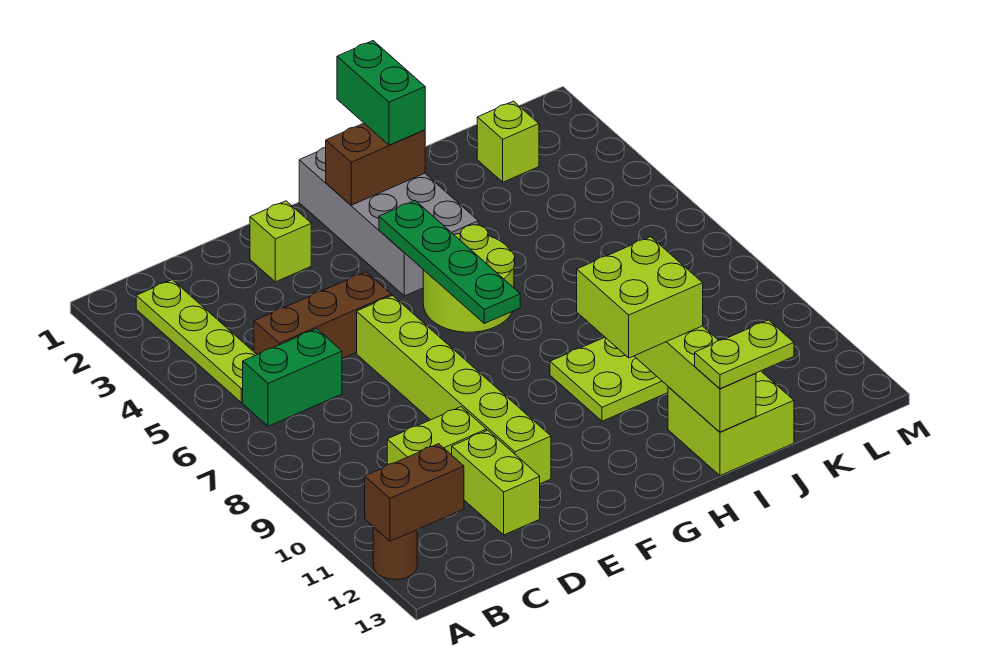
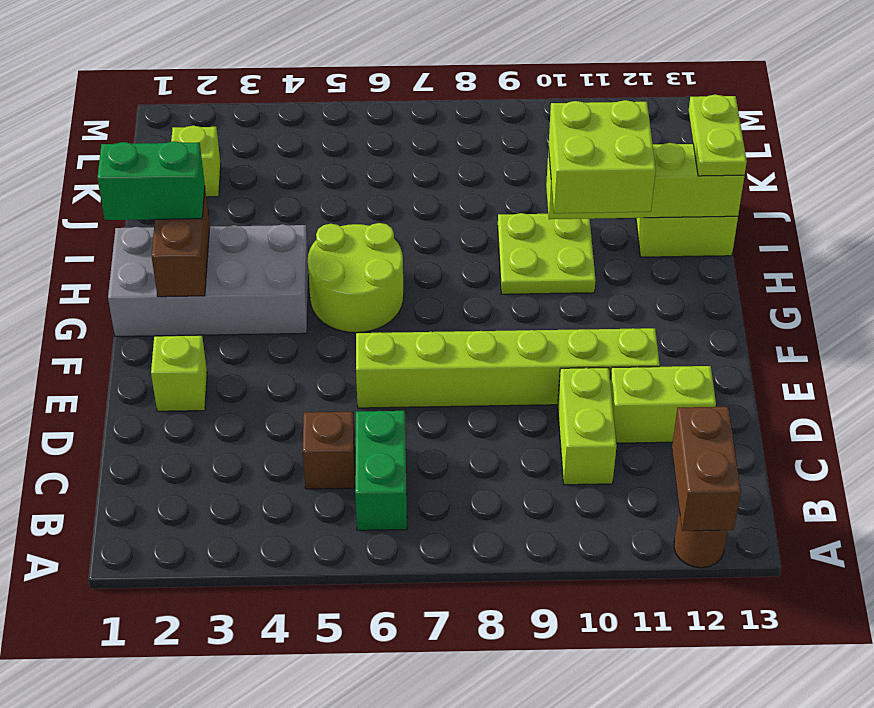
lime plate B2:B5 level 1 -> none
brown brick C5:E5 level 1 -> brown brick C5 level 1
green plate G4:G7 level 2 -> none

